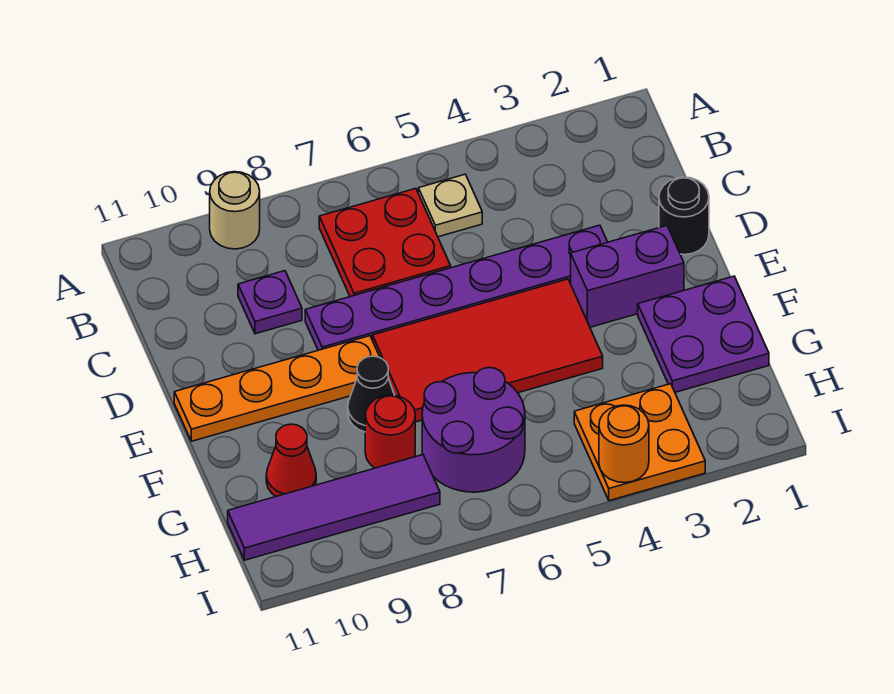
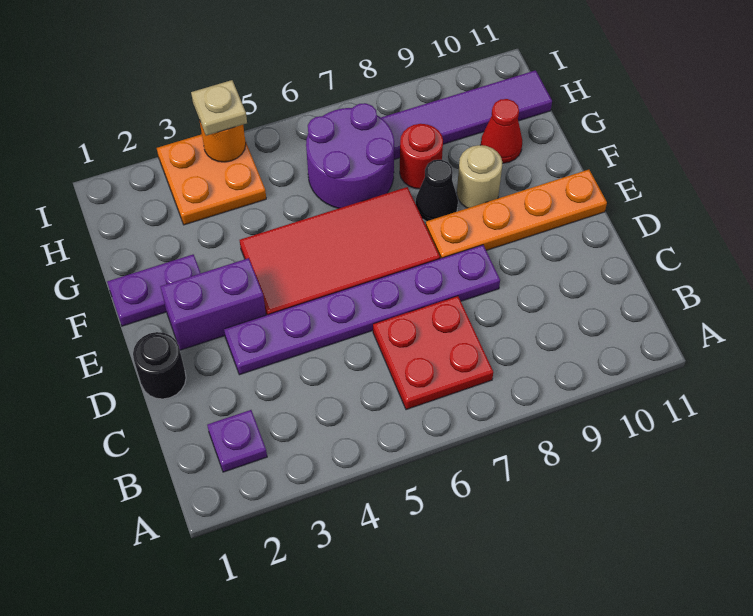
tan round brick A9 level 1 -> tan round brick F9 level 1
tan plate B5 level 1 -> tan plate I4 level 3
purple plate C9 level 1 -> purple plate B2 level 1
purple plate F1:G2 level 1 -> purple plate F1:F2 level 1

